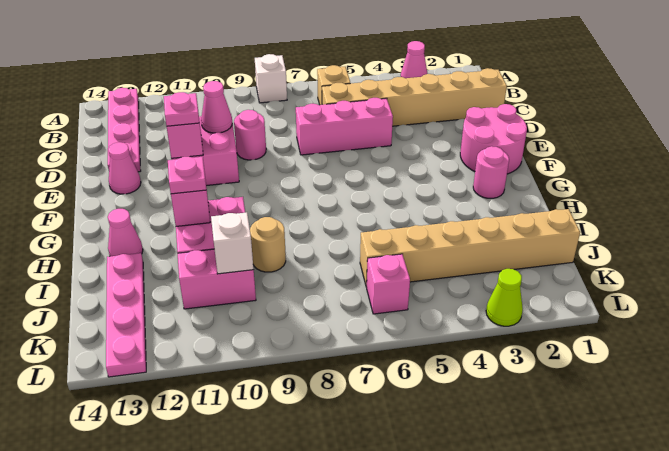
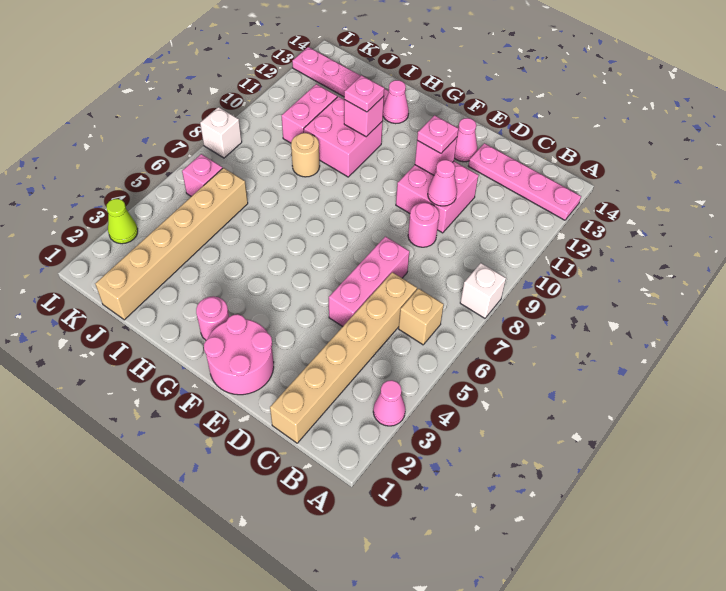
white brick J10 level 2 -> white brick L8 level 1

